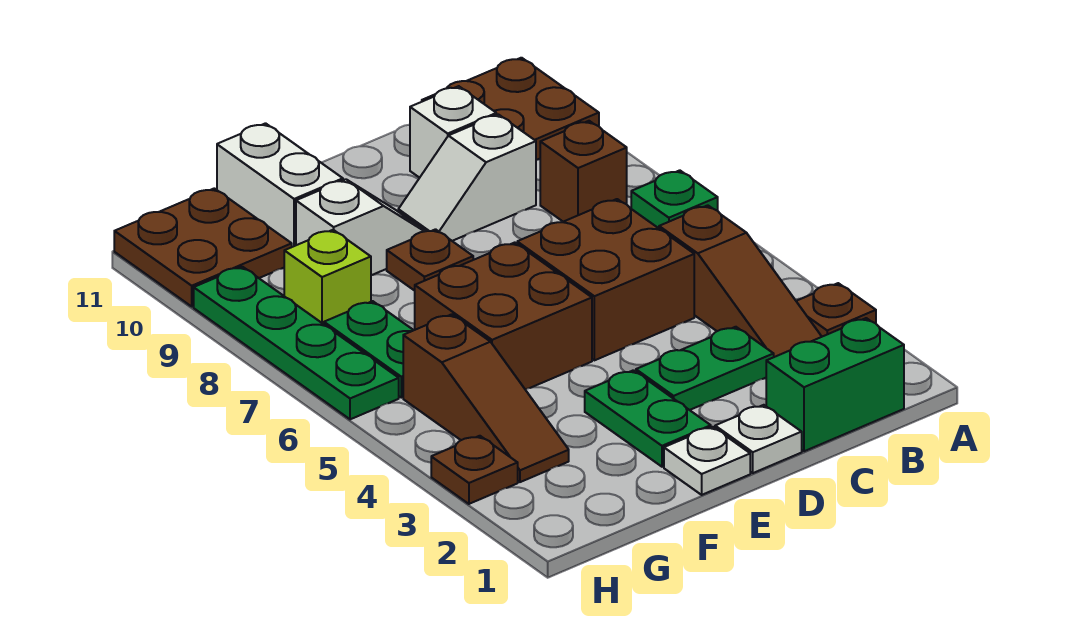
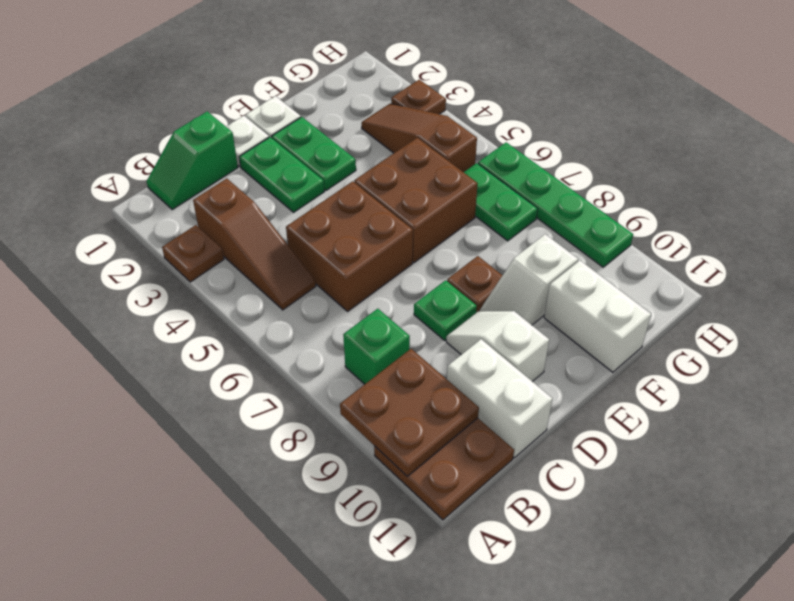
green plate A7 level 1 -> green plate D8 level 1
green brick B1:C1 level 1 -> green slope B1:C1 level 1 top C
brown slope B3:B5 level 1 top 5 -> brown slope B3:B5 level 1 top 3
brown brick B8 level 1 -> green brick B8 level 1
green plate C3:D3 level 1 -> green plate D2:D3 level 1
white slope C9:D9 level 1 top C -> white slope D9:D10 level 1 top 10
white brick C10 level 1 -> white brick C10:C11 level 1
lime brick G8 level 1 -> none
brown plate G10:H11 level 1 -> brown plate A9:B10 level 2

